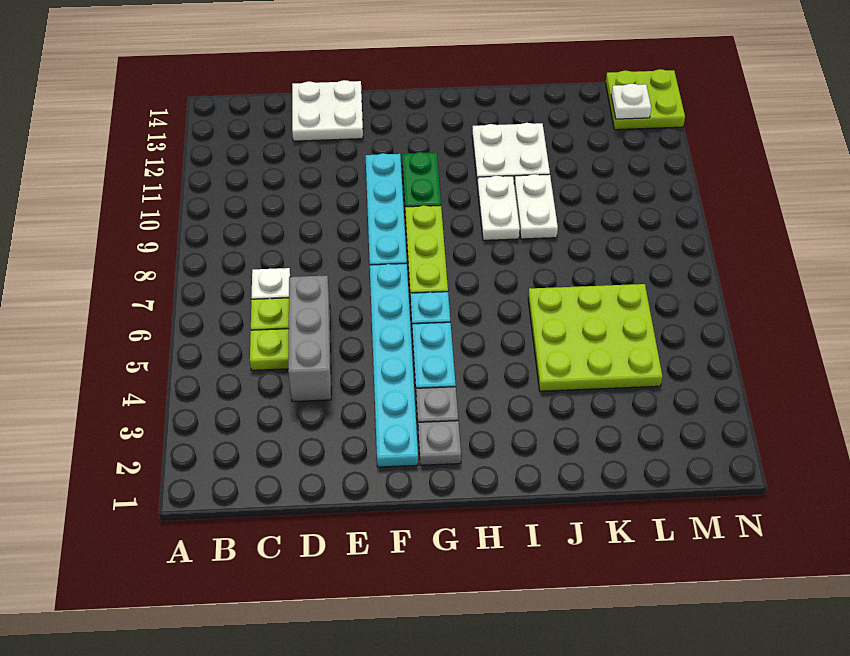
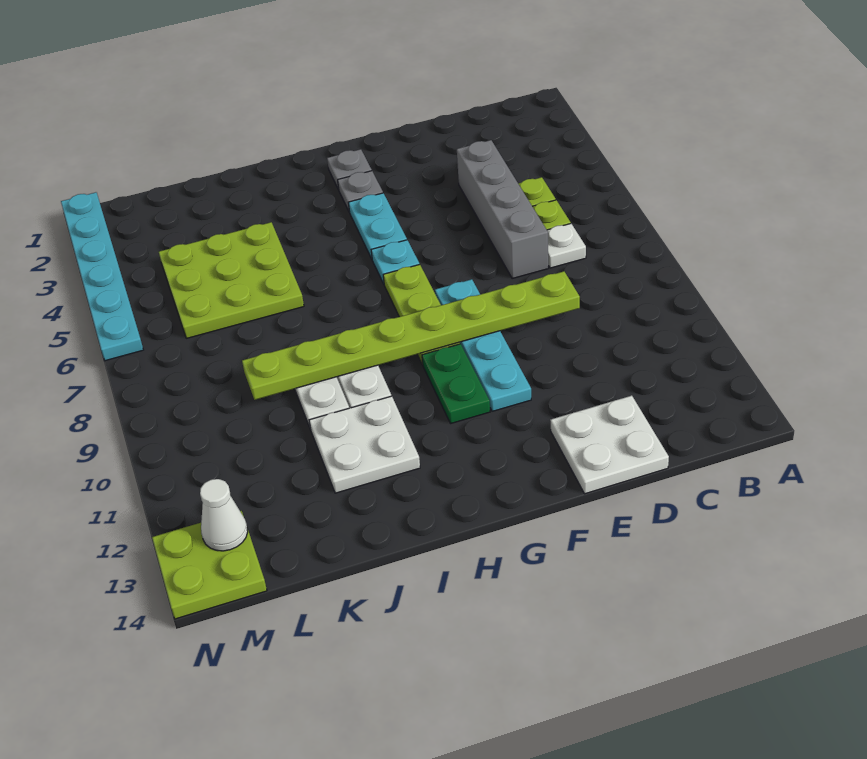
grey brick D4:D6 level 1 -> grey brick D4:D7 level 1
none -> lime plate D9:K9 level 2
cyan plate F2:F7 level 1 -> cyan plate N1:N6 level 1
white plate M13 level 2 -> white cone M13 level 2

